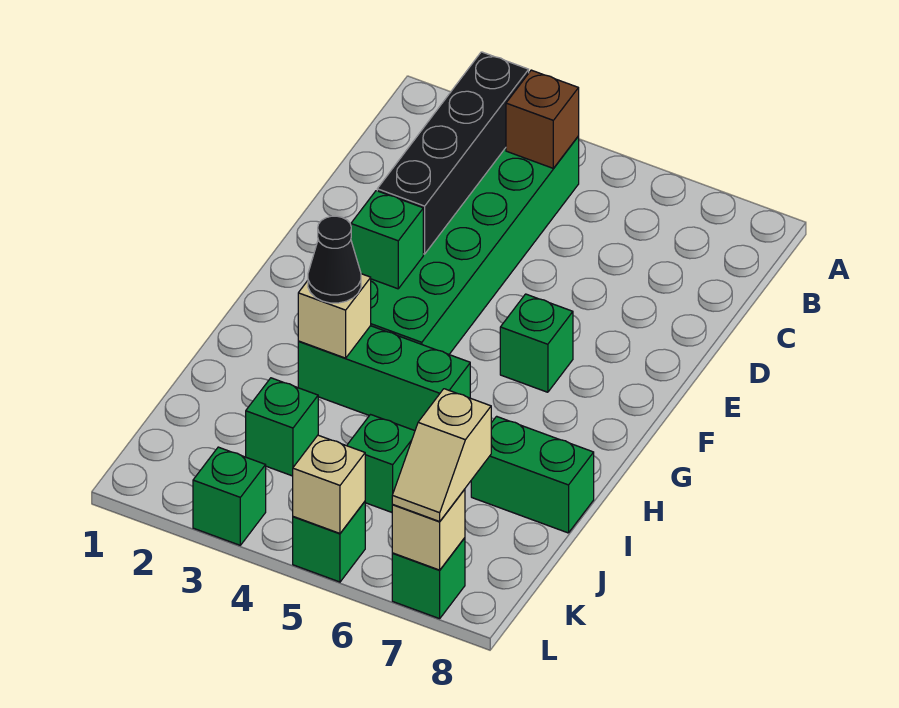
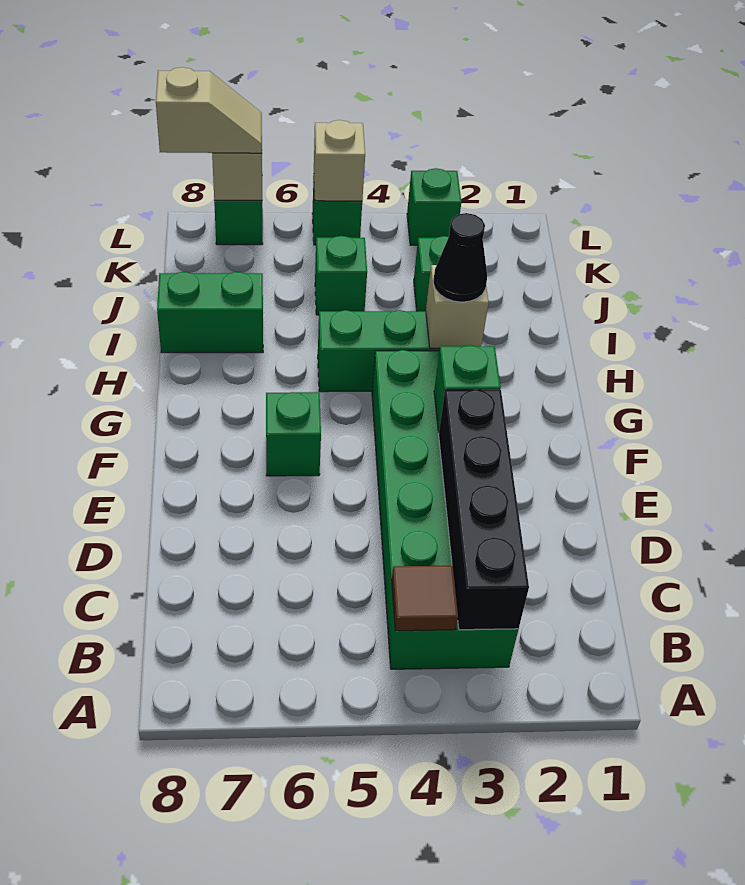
brown brick B4 level 2 -> brown tile B4 level 2
tan slope K7:L7 level 3 top K -> tan slope L7:L8 level 3 top 8

